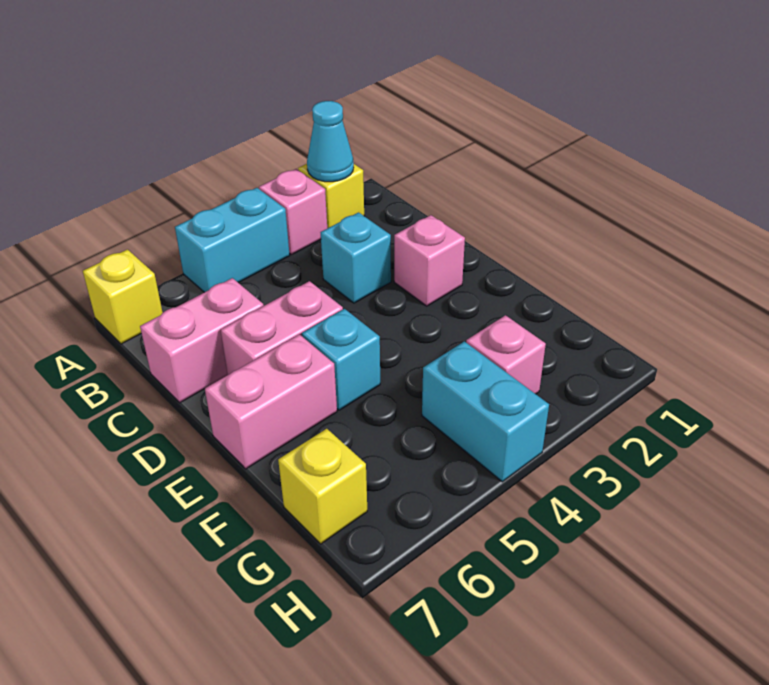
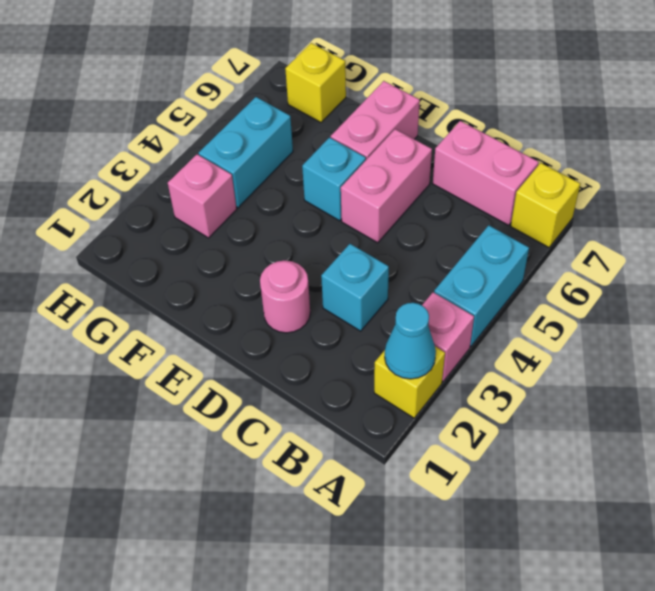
pink brick C6:C7 level 1 -> pink brick B7:C7 level 1
pink brick D2 level 1 -> pink round brick D2 level 1
cyan brick G4:H4 level 1 -> cyan brick G4:G5 level 1

